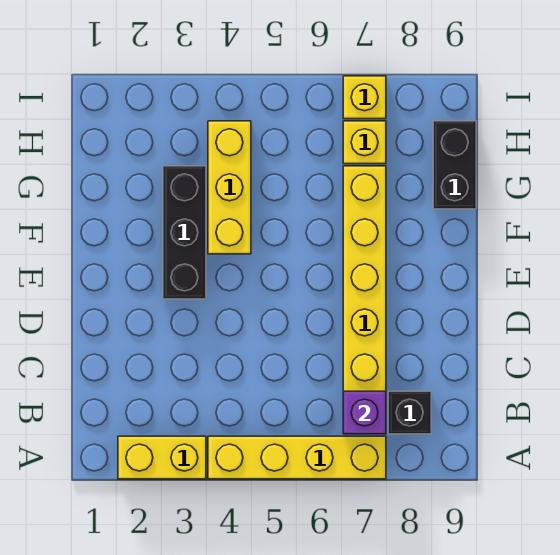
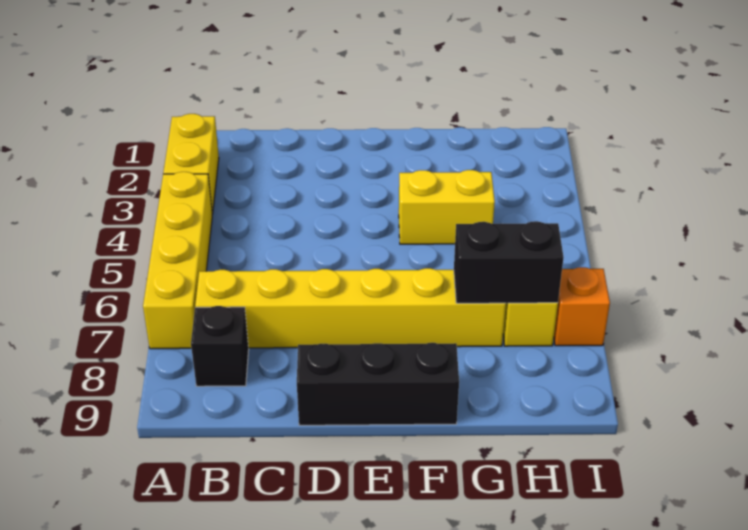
purple brick B7 level 2 -> none
black brick E3:G3 level 1 -> black brick D9:F9 level 1
yellow brick F4:H4 level 1 -> yellow brick F4:G4 level 1
black brick G9:H9 level 1 -> black brick G7:H7 level 2
yellow brick I7 level 1 -> orange brick I7 level 1

